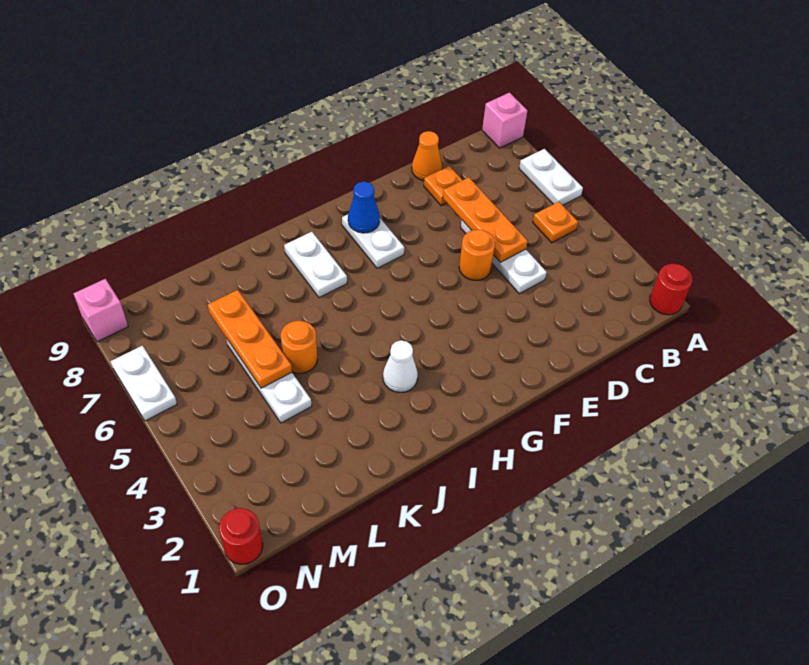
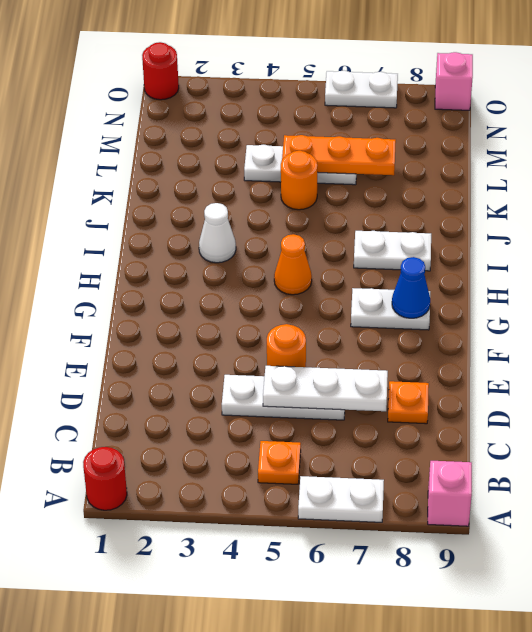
orange plate D5:D7 level 2 -> white plate D5:D7 level 2
orange cone D9 level 1 -> orange cone H5 level 1

